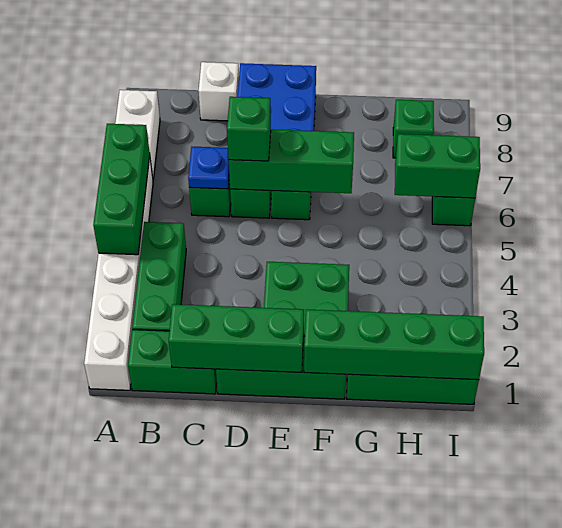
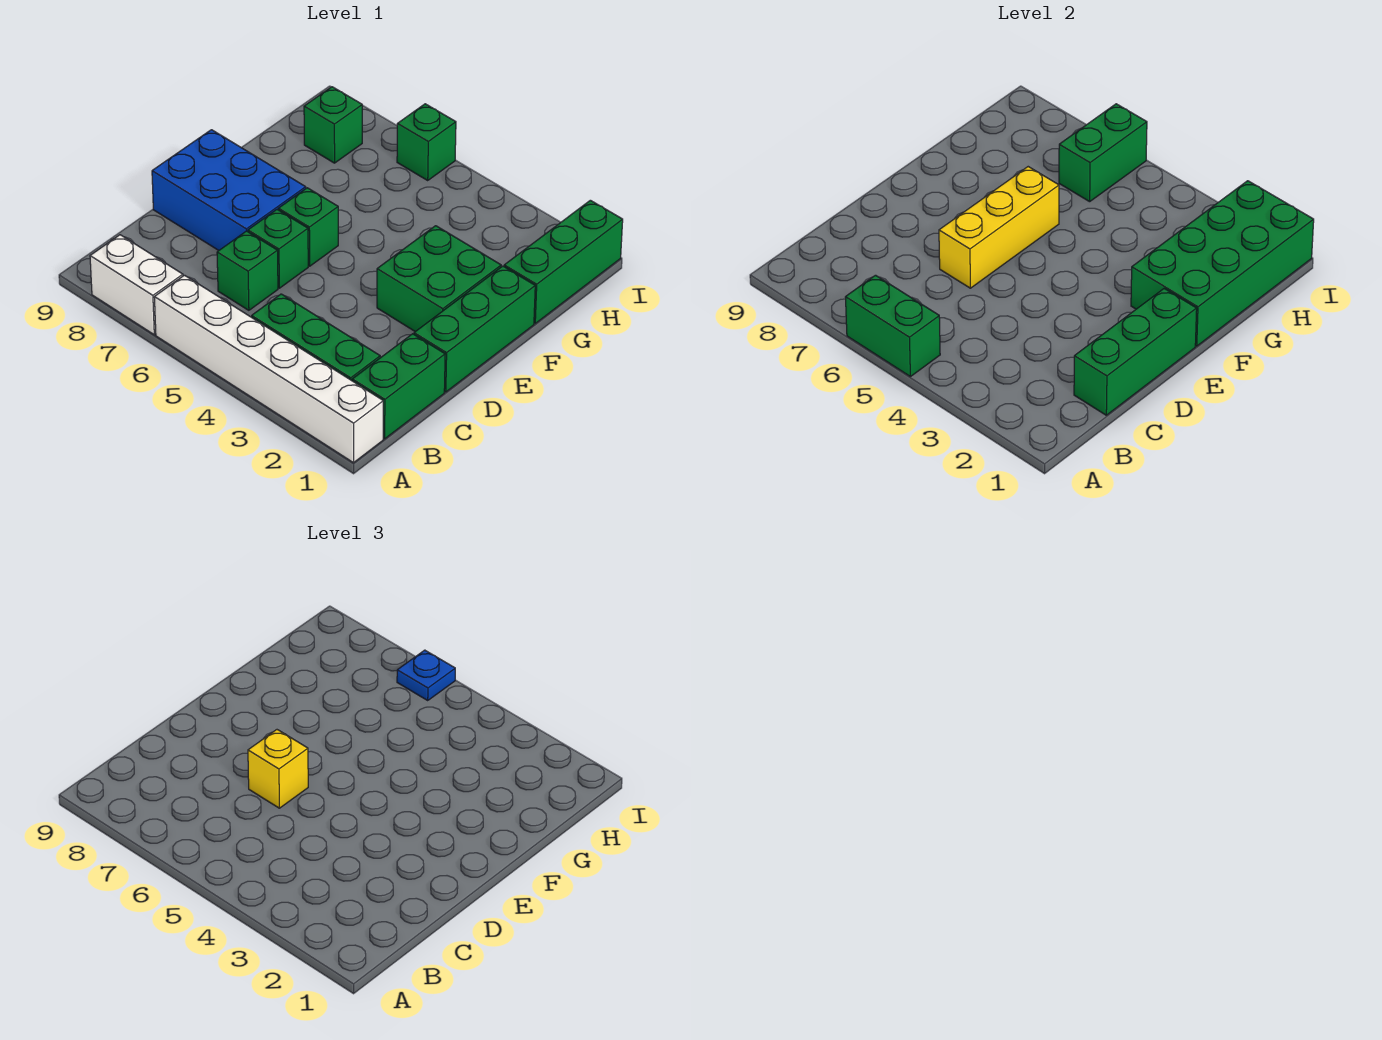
green brick A4:A6 level 2 -> green brick A5:A6 level 2
blue plate C6 level 2 -> blue plate I6 level 3
white brick C9 level 1 -> none
green brick D6:F6 level 2 -> yellow brick D6:F6 level 2
green brick D6 level 3 -> yellow brick D6 level 3
green brick F1:I1 level 2 -> green brick F1:I2 level 2

